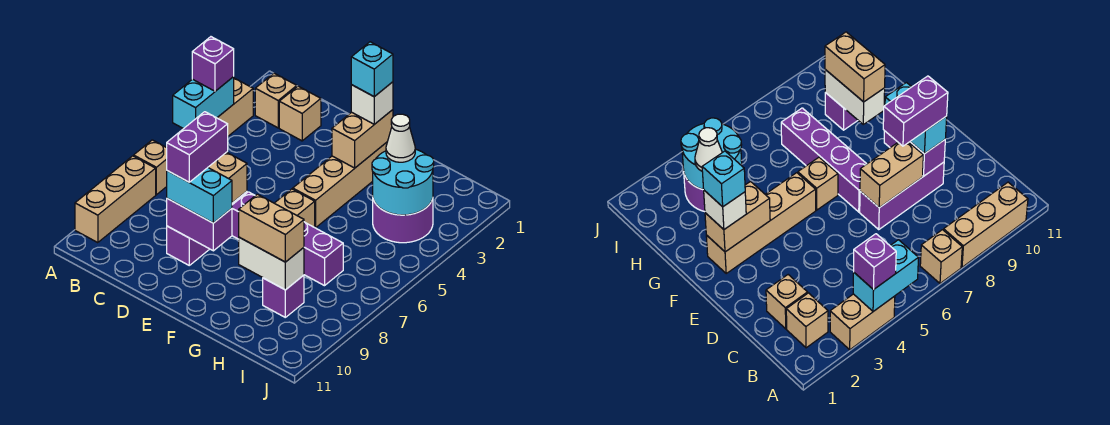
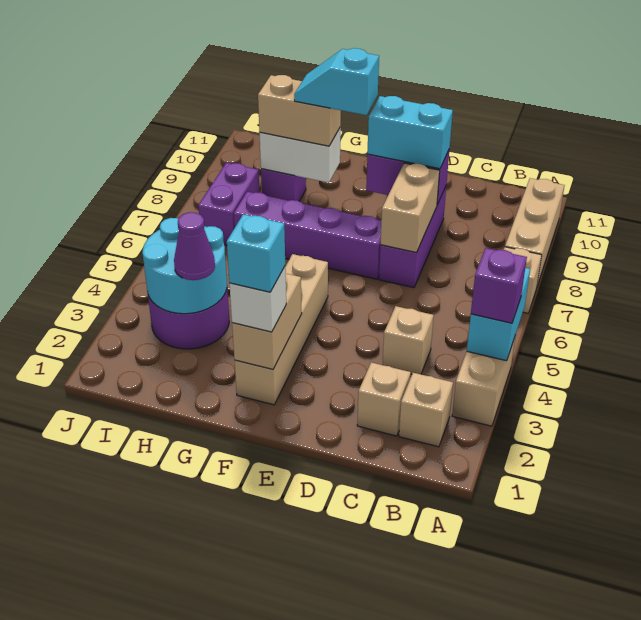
purple brick D8:D9 level 4 -> purple brick I7:I8 level 1
tan brick F6 level 1 -> tan brick C4 level 1
none -> cyan slope F9:G9 level 4 top F
white cone H3 level 3 -> purple cone H3 level 3

